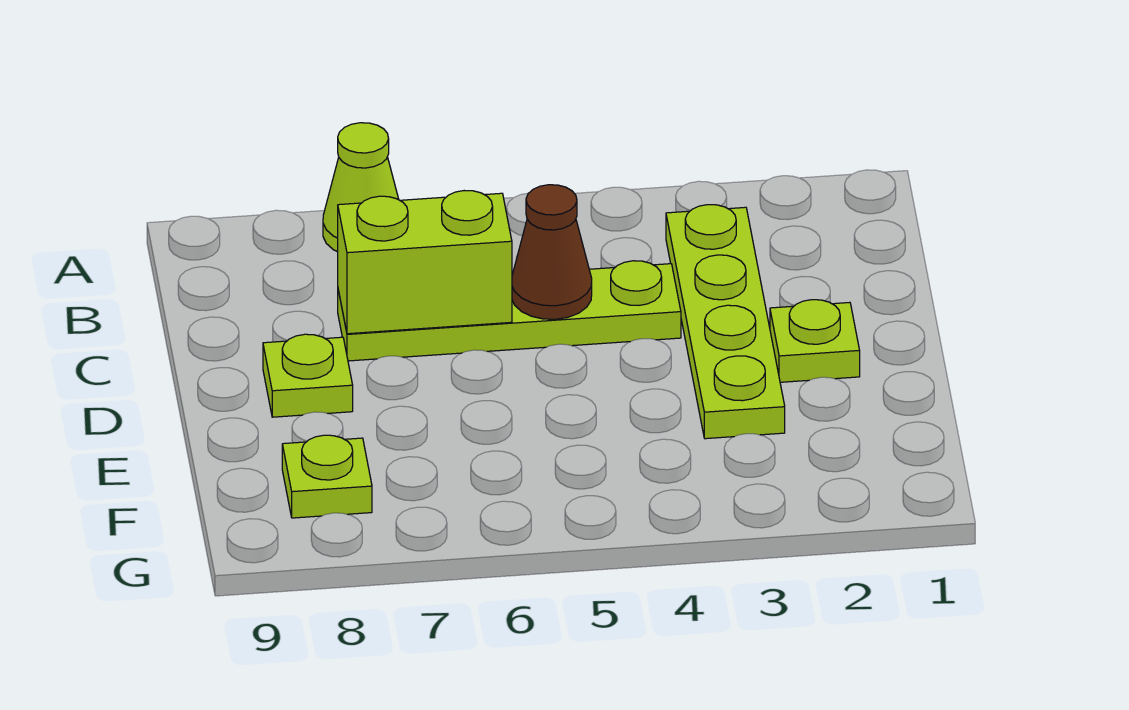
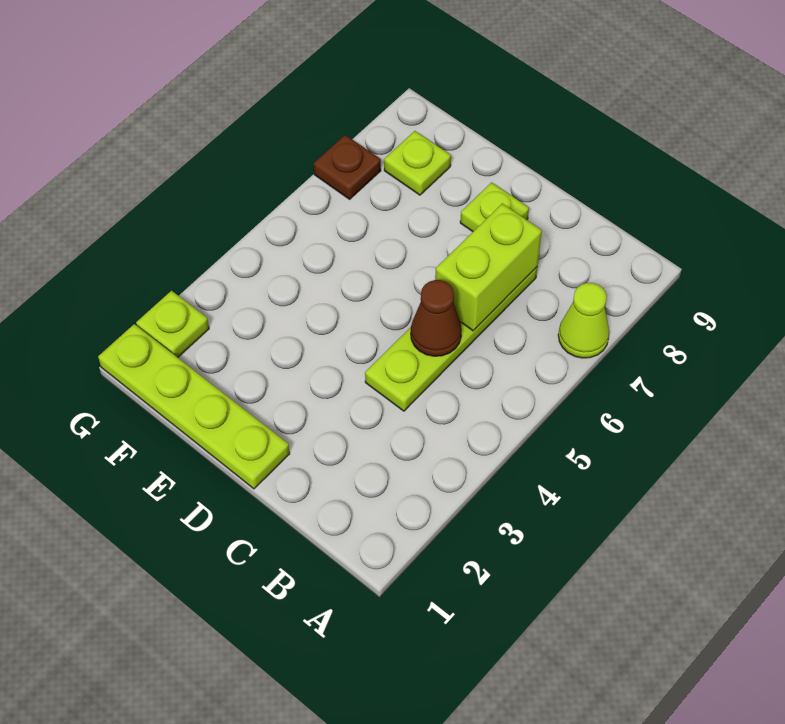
lime plate B3:E3 level 1 -> lime plate D1:G1 level 1
lime plate D2 level 1 -> lime plate G2 level 1
none -> brown plate G7 level 1

